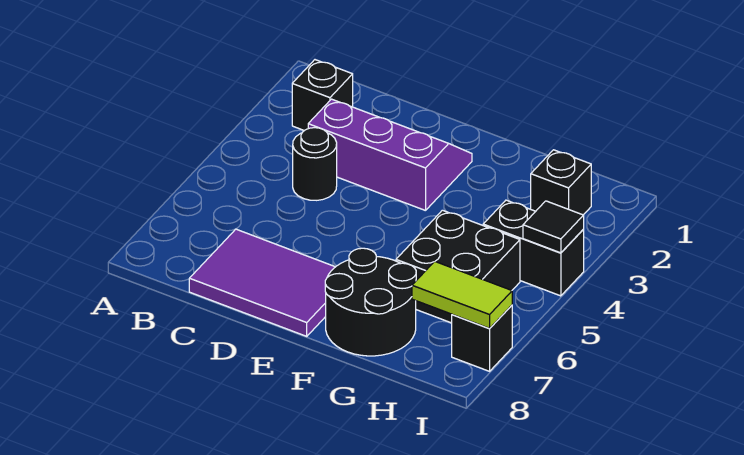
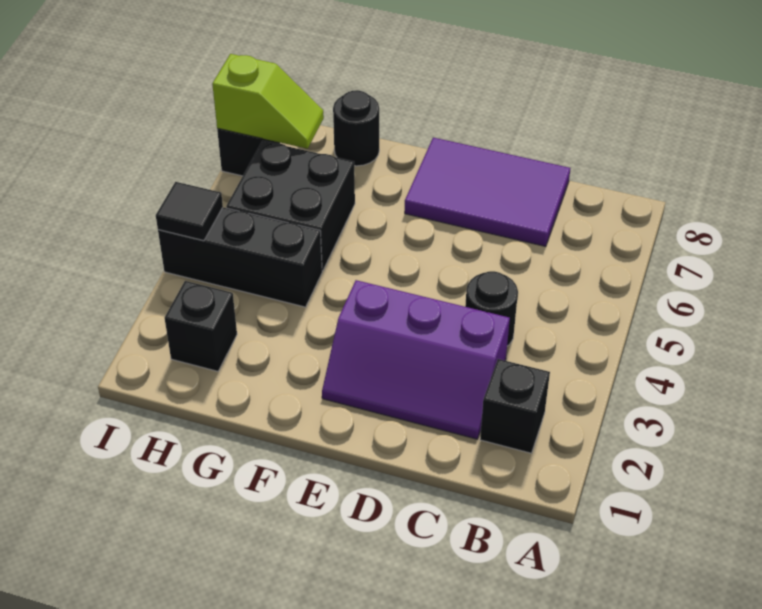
black round brick F7:G8 level 1 -> black round brick G8 level 1
black brick H4:I4 level 1 -> black brick G4:I4 level 1
lime tile H7:I7 level 2 -> lime slope H7:I7 level 2 top I

